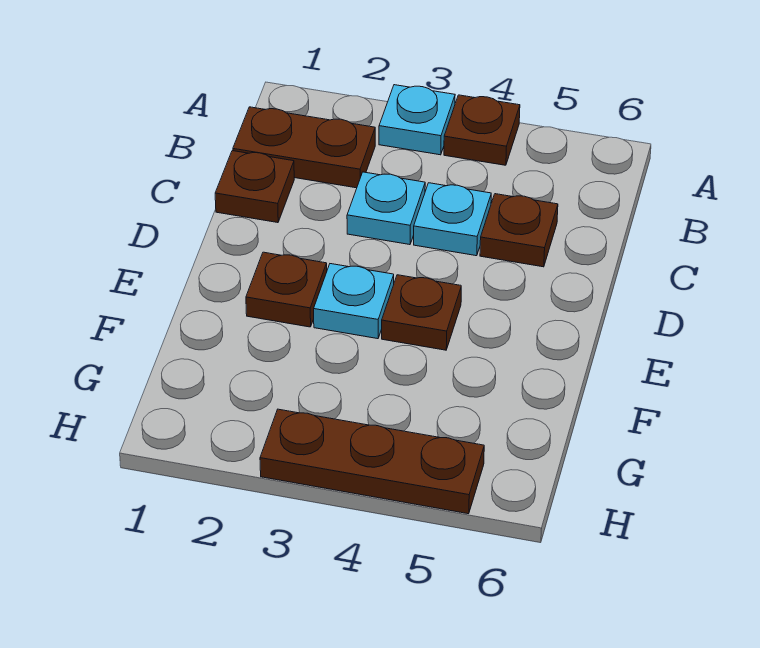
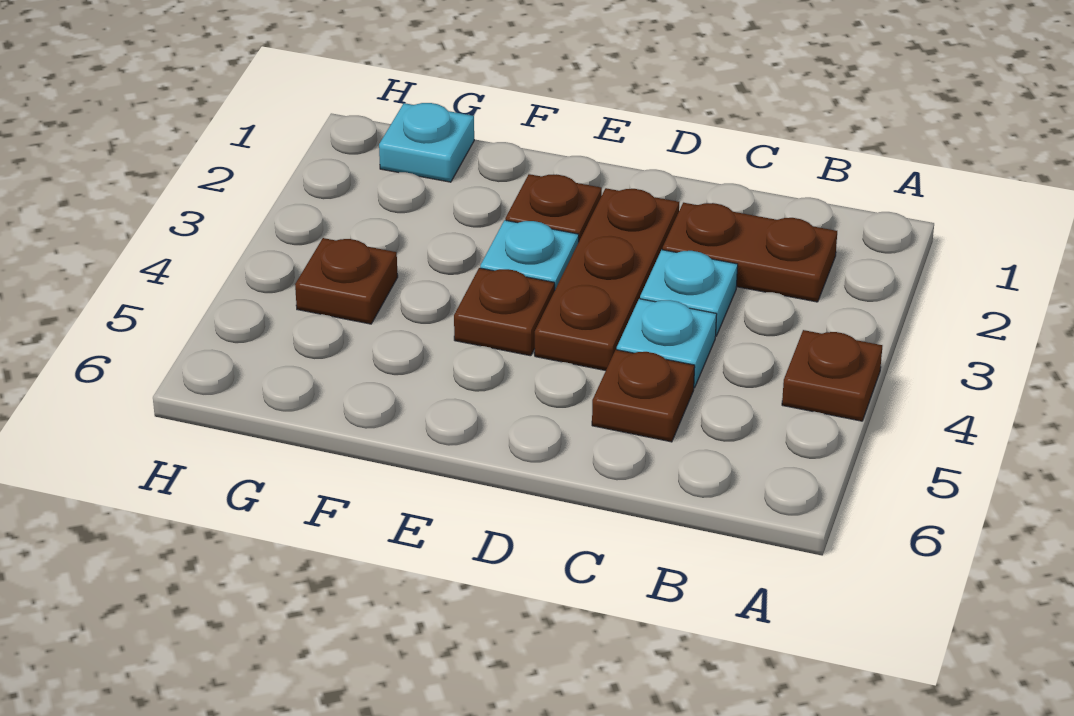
cyan plate A3 level 1 -> cyan plate G1 level 1
brown plate B1:B2 level 1 -> brown plate B2:C2 level 1
brown plate C1 level 1 -> brown plate G4 level 1
brown plate H3:H5 level 1 -> brown plate D2:D4 level 1

